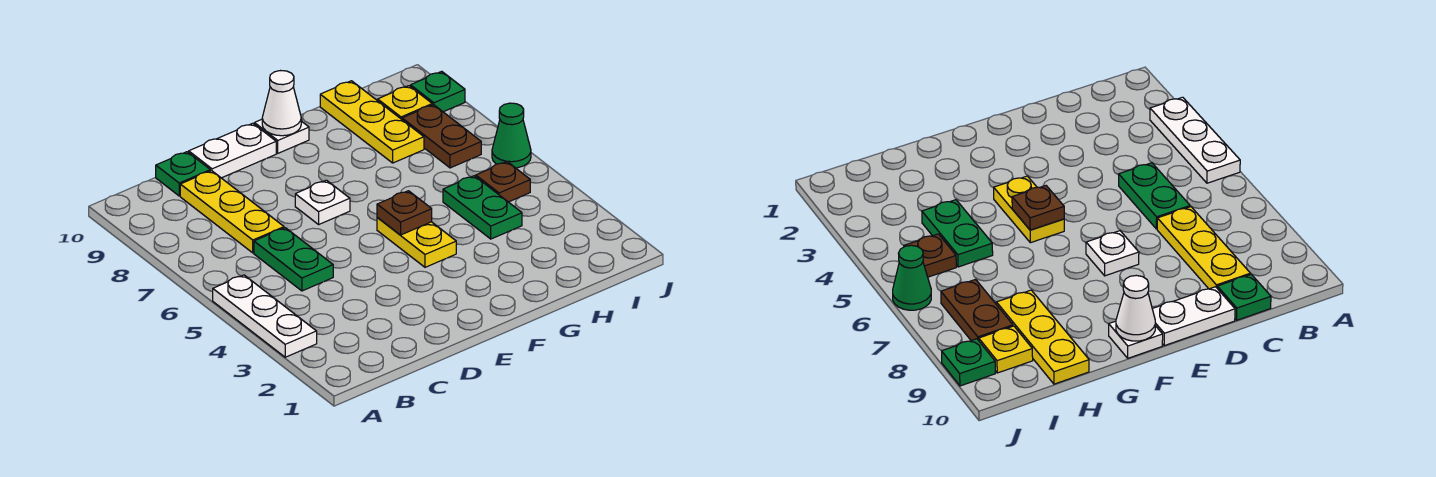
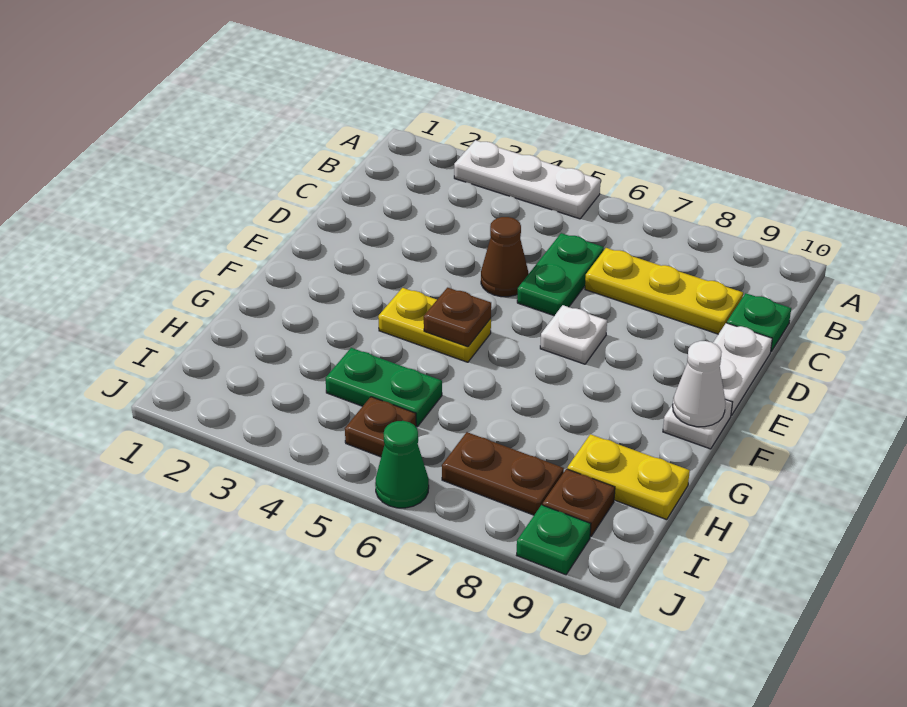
green plate C5:C6 level 1 -> green plate C6:D6 level 1
none -> brown cone D5 level 1
yellow plate H8:H10 level 1 -> yellow plate H9:H10 level 1
yellow plate I9 level 1 -> brown plate I9 level 1

